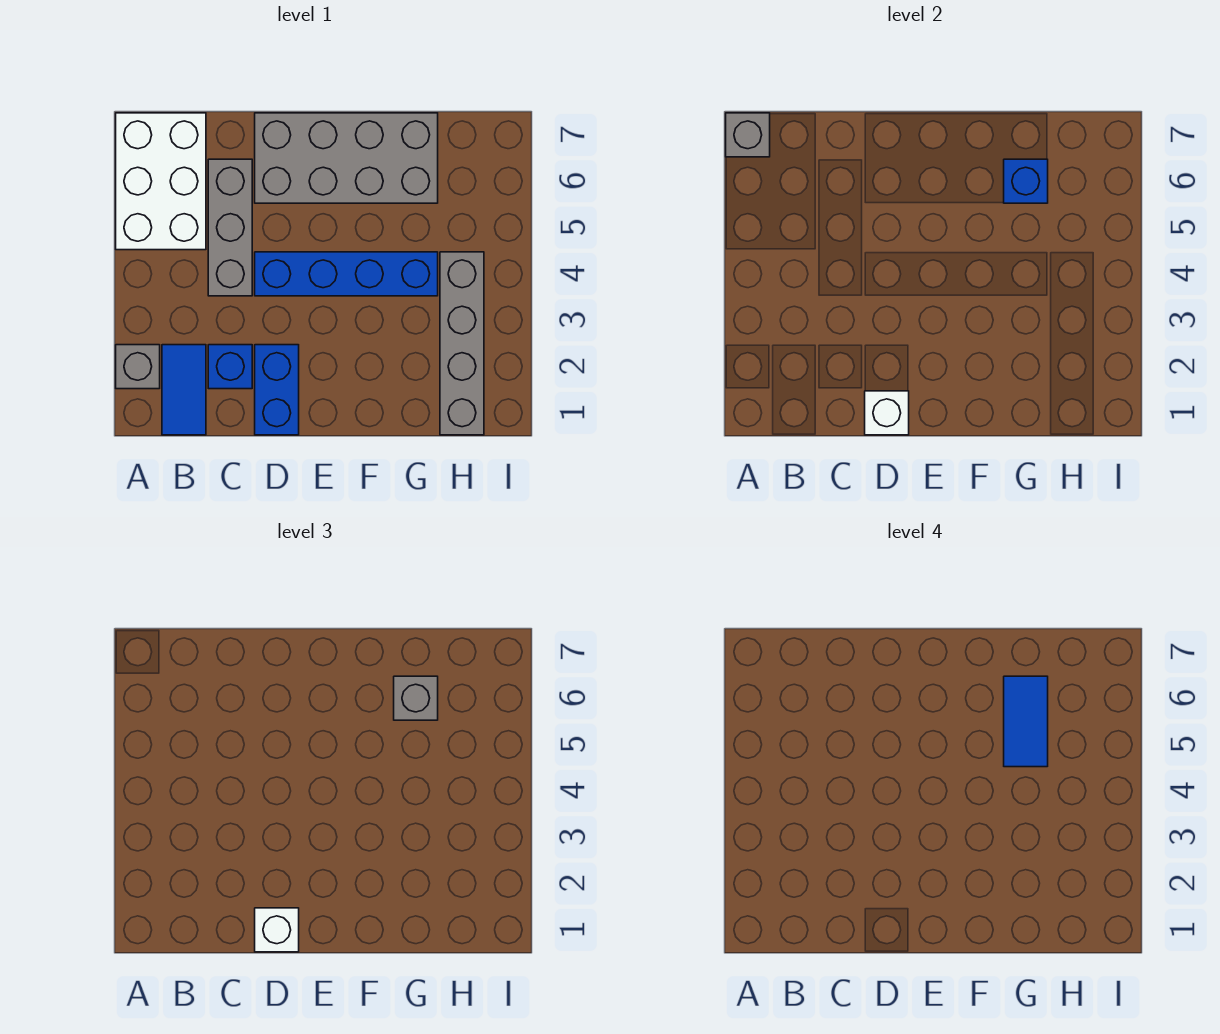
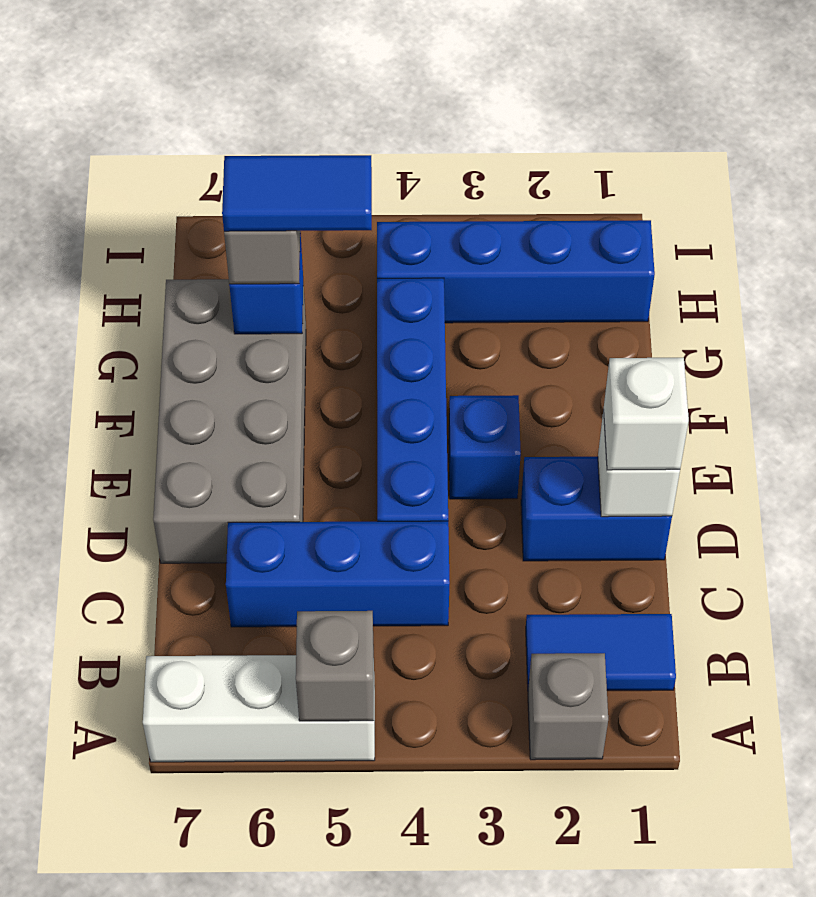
white brick A5:B7 level 1 -> white brick A5:A7 level 1
grey brick A7 level 2 -> grey brick A5 level 2
blue brick C2 level 1 -> blue brick E3 level 1
grey brick C4:C6 level 1 -> blue brick C4:C6 level 1
grey brick H1:H4 level 1 -> blue brick H1:H4 level 1

